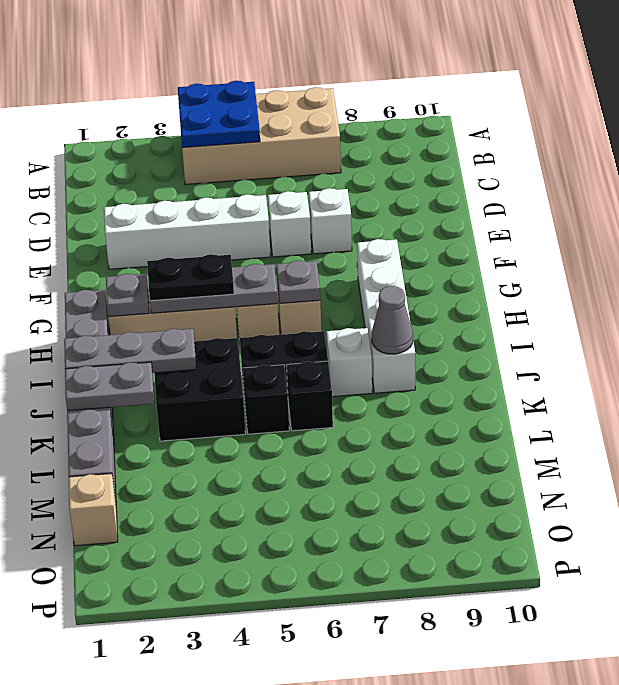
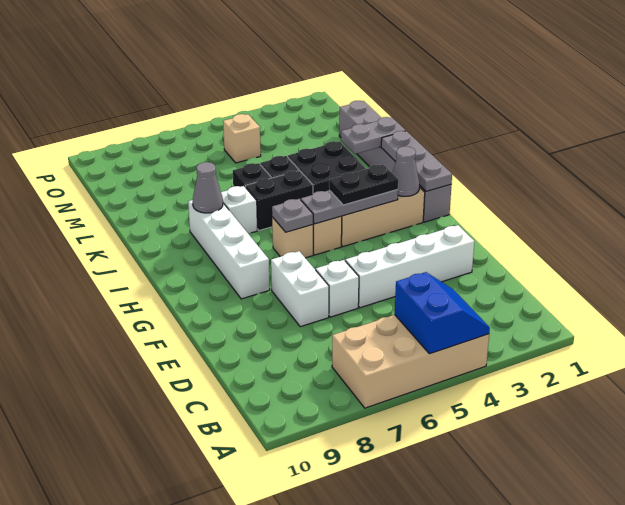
blue plate A4:B5 level 2 -> blue slope A4:B5 level 2 top 5
white brick E7 level 1 -> white brick E7:F7 level 1
grey plate H2 level 2 -> grey cone H2 level 2
grey plate J1:J3 level 2 -> grey plate H1:J1 level 2
tan brick N1 level 1 -> tan brick N5 level 1

